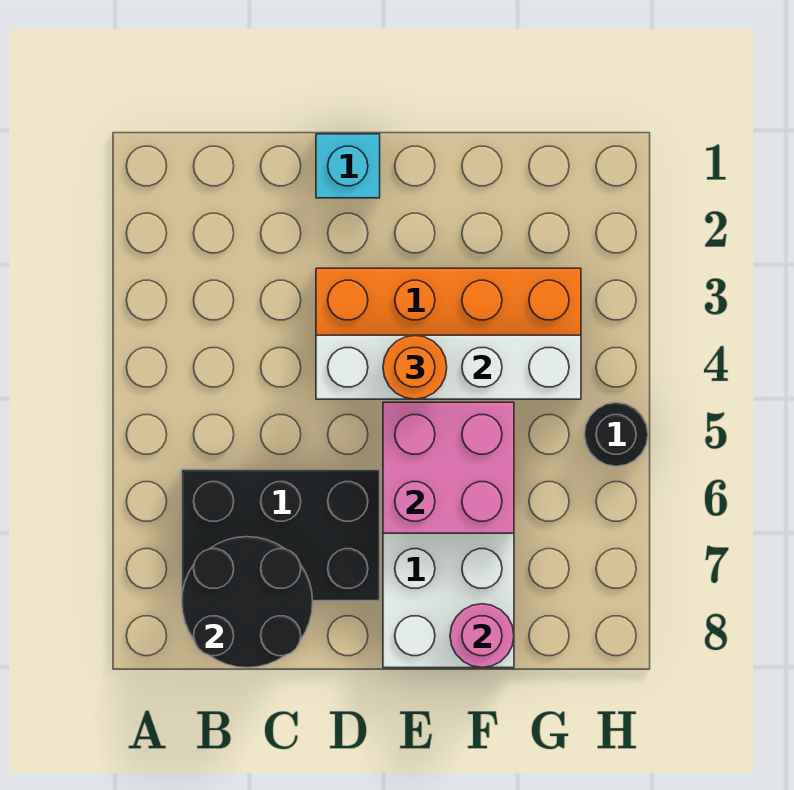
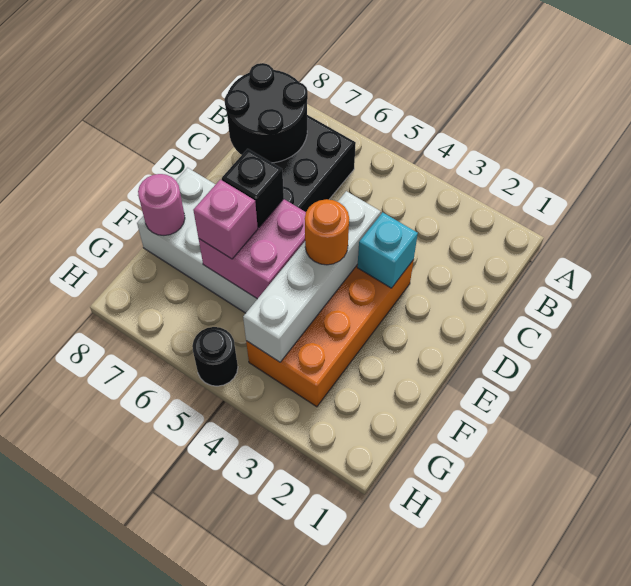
cyan brick D1 level 1 -> cyan brick D3 level 2
none -> black brick E6 level 3
none -> pink brick F6 level 3

